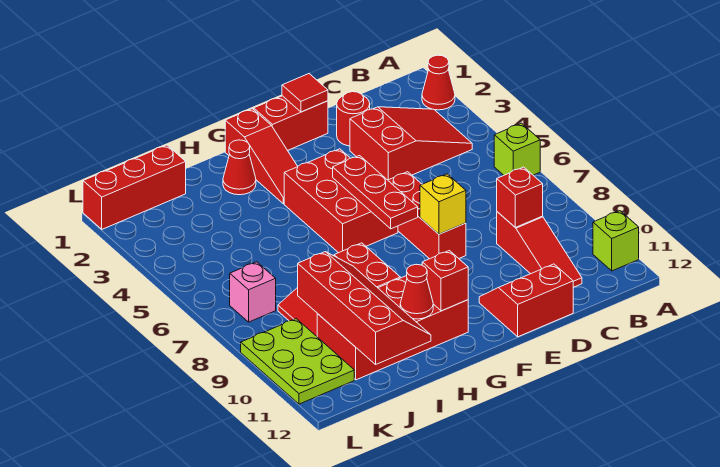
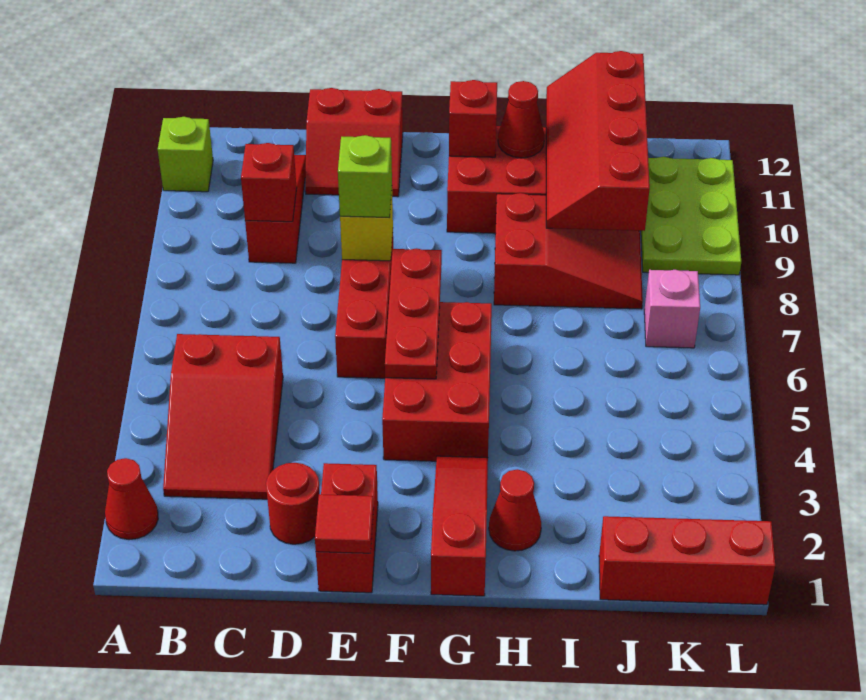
lime brick A6 level 1 -> lime brick E8 level 3
red slope B3:D4 level 1 top D -> red slope B3:C5 level 1 top 5
red brick E1:F1 level 1 -> red brick E1:E2 level 1

